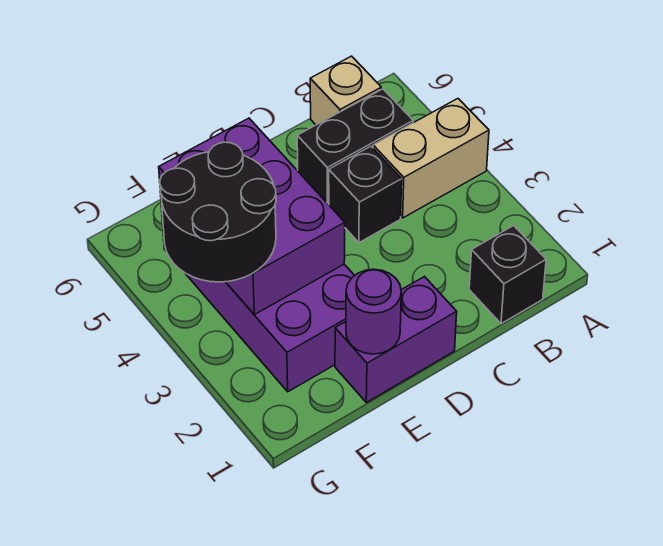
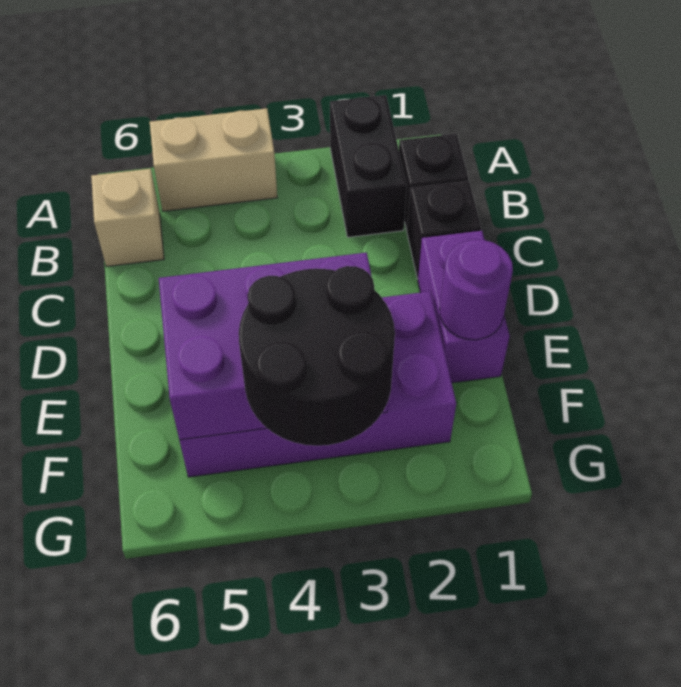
tan brick A4:B4 level 1 -> tan brick A4:A5 level 1
black brick B5:C5 level 1 -> black brick A2:B2 level 1
black brick C4 level 1 -> black brick C1 level 1

